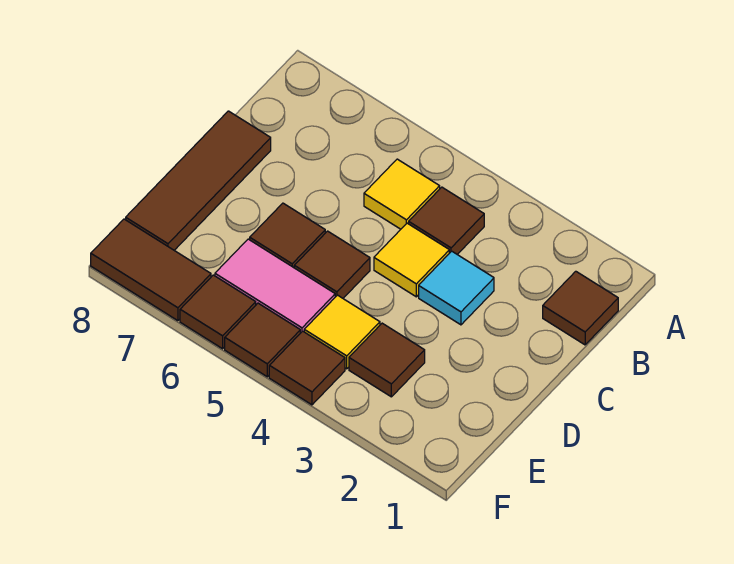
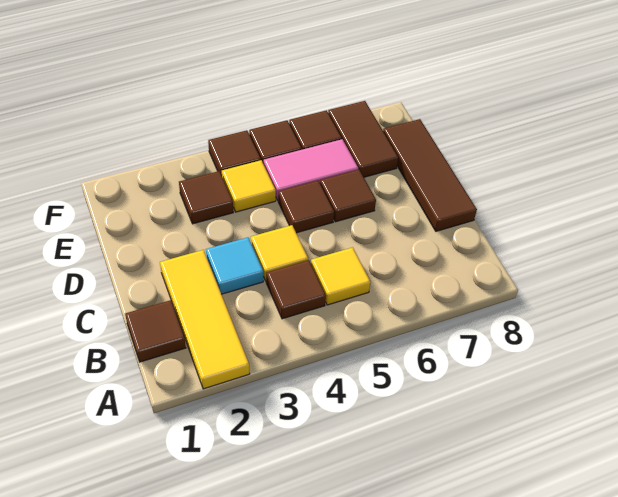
none -> yellow tile A2:C2 level 1
brown tile F7:F8 level 1 -> brown tile E7:F7 level 1

